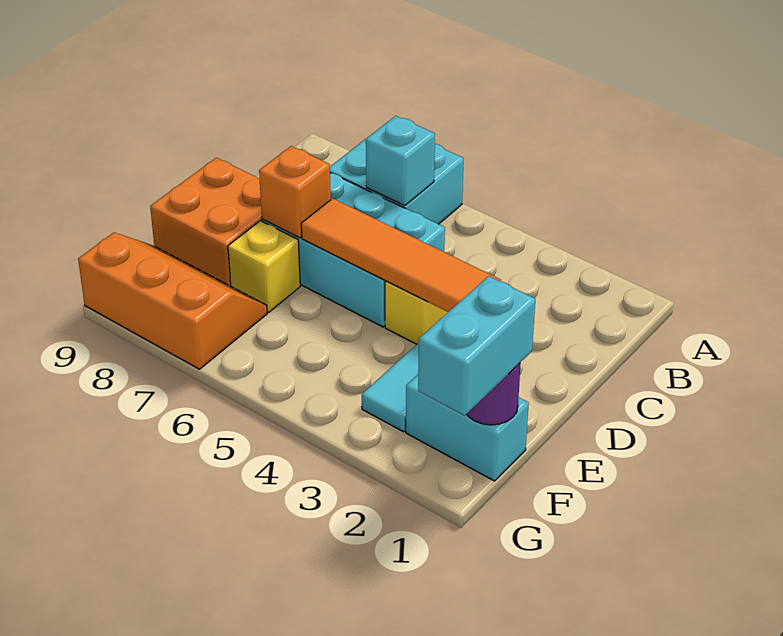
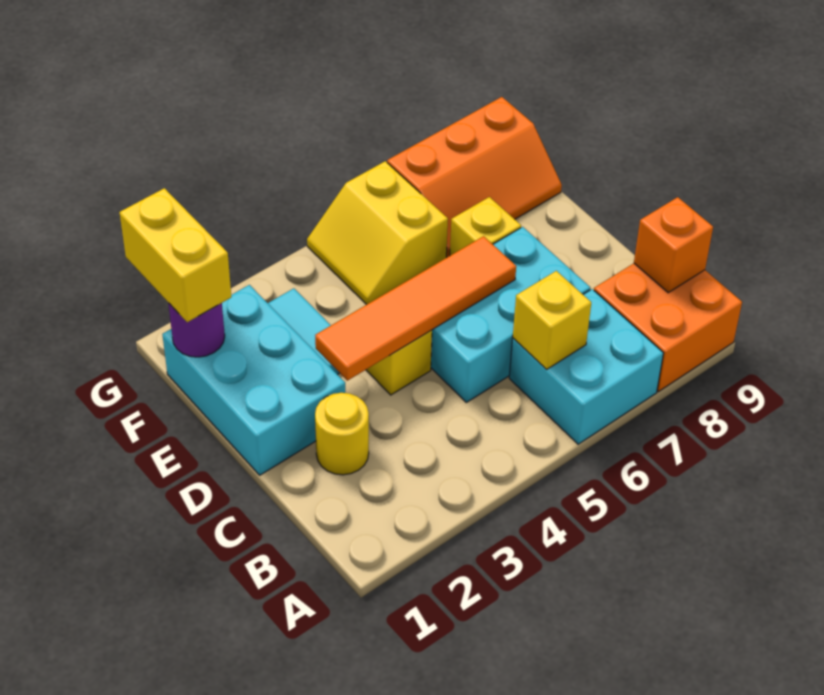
cyan brick B6 level 2 -> yellow brick B6 level 2
none -> yellow round brick C2 level 1
orange brick D7 level 2 -> orange brick B9 level 2
orange brick D8:E9 level 1 -> orange brick A8:B9 level 1
cyan brick F1:F2 level 1 -> cyan brick D1:F2 level 1
cyan brick F1:G1 level 3 -> yellow brick F1:G1 level 3
none -> yellow slope F5:G6 level 1 top 6

